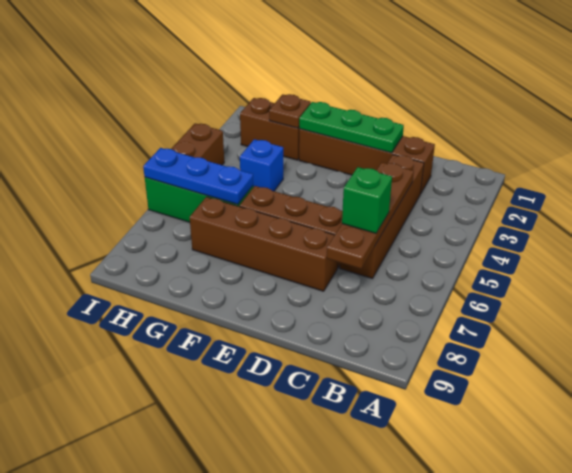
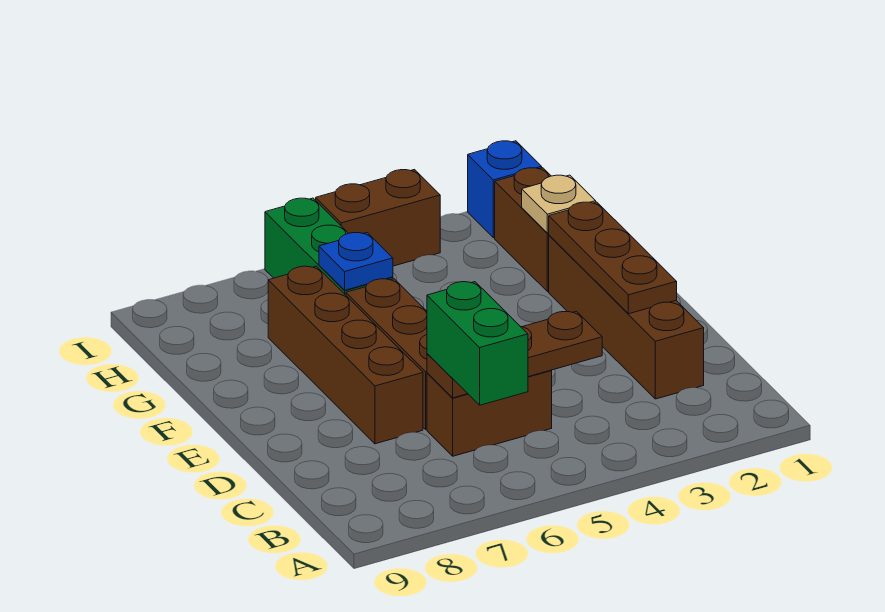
brown brick C3:C6 level 1 -> brown brick C5:C6 level 1
brown plate C4:C7 level 2 -> brown plate C4:C6 level 2
green brick C6 level 3 -> green brick B6:C6 level 3
green plate D2:F2 level 2 -> brown plate D2:F2 level 2
brown plate G2 level 2 -> tan plate G2 level 2
blue brick G4 level 1 -> blue brick I2 level 1
blue plate G6:I6 level 2 -> blue plate G6 level 2

